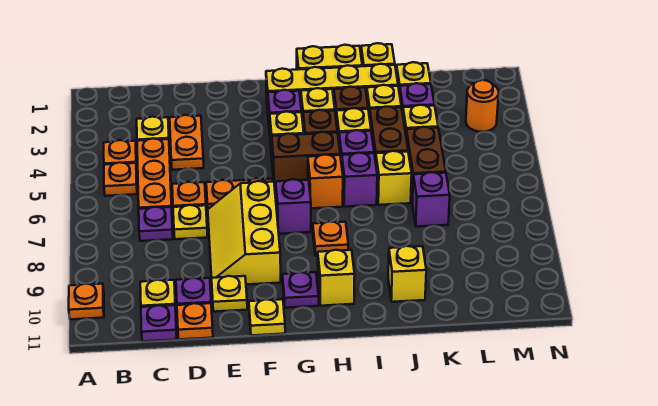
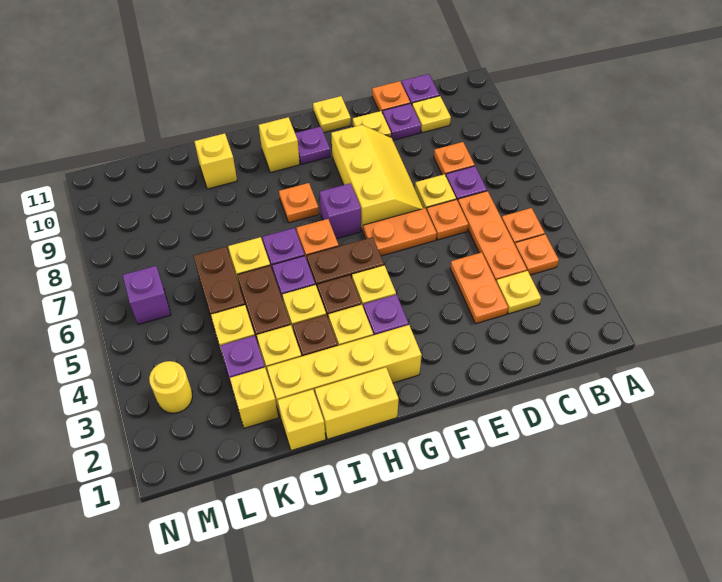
orange plate A10 level 1 -> orange plate C8 level 1
purple brick K7 level 1 -> purple brick M6 level 1
orange round brick M3 level 1 -> yellow round brick M3 level 1

